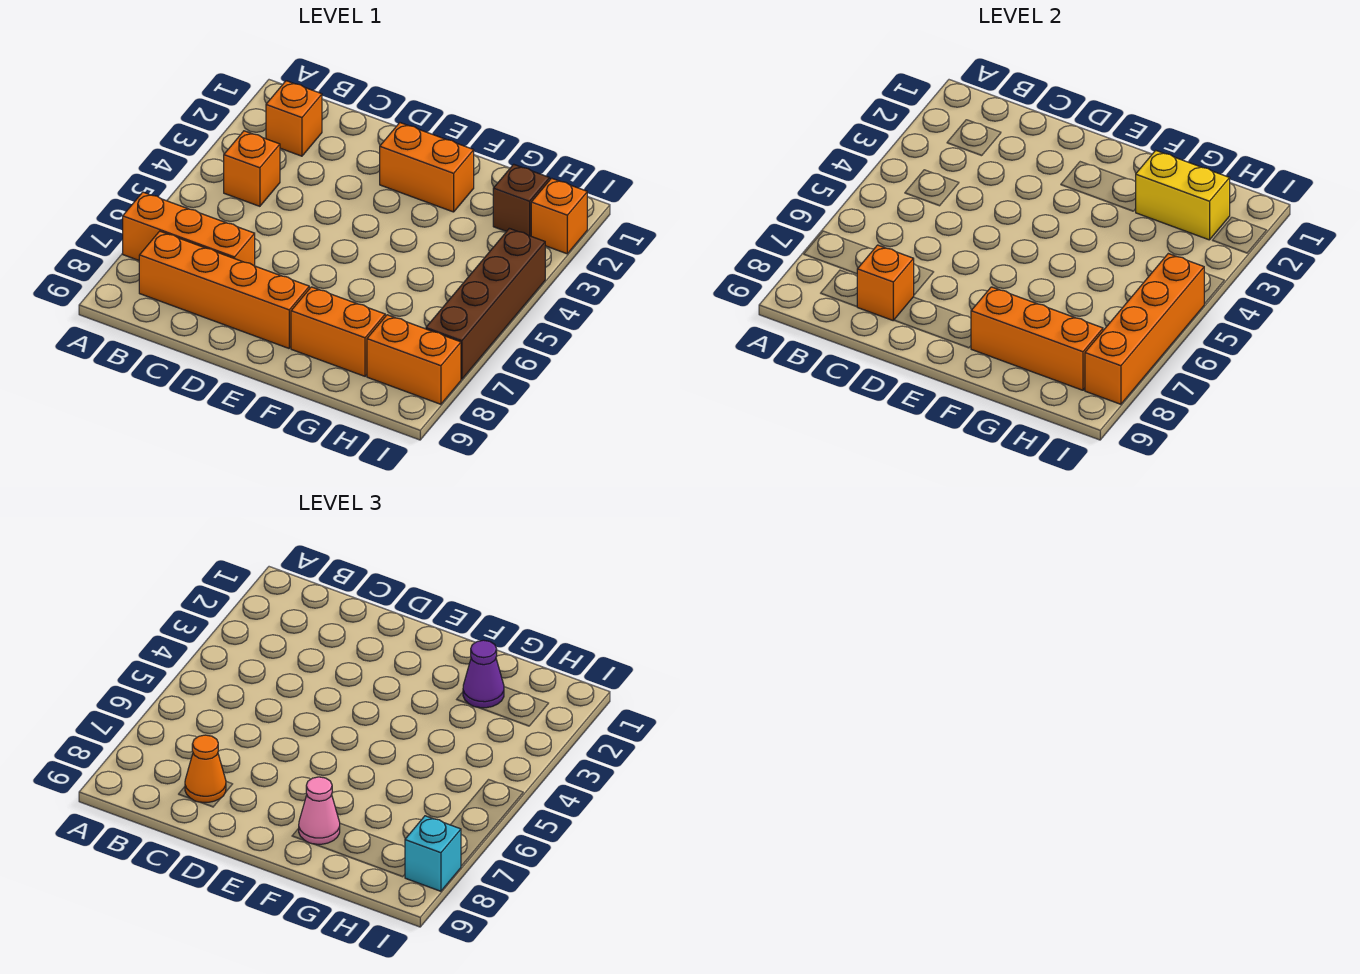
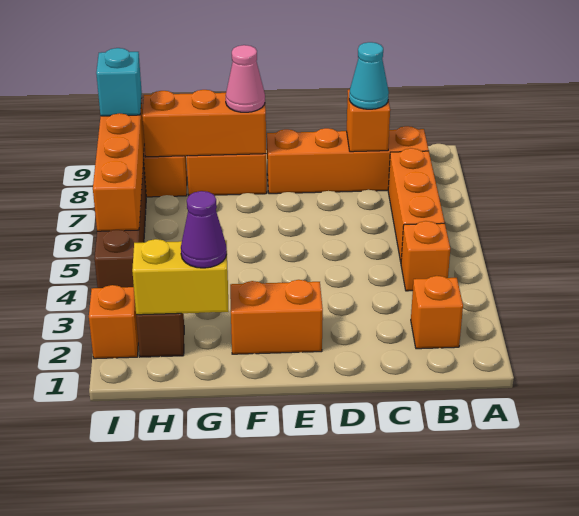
orange brick A7:C7 level 1 -> orange brick B5:B7 level 1
orange cone C8 level 3 -> cyan cone C8 level 3

